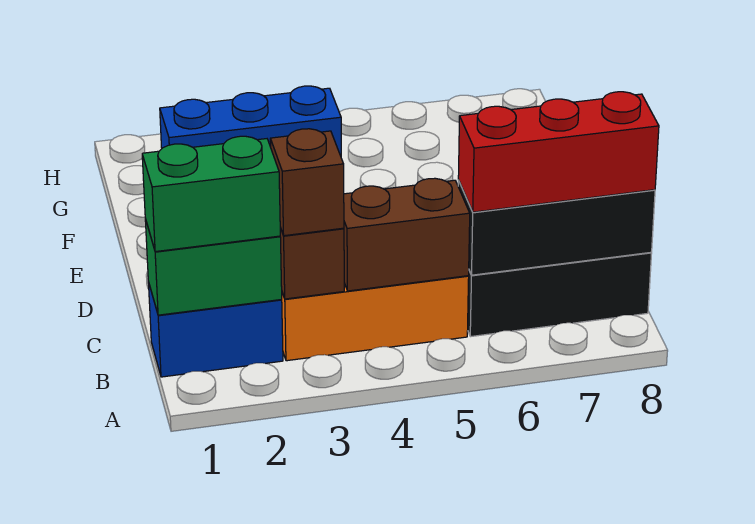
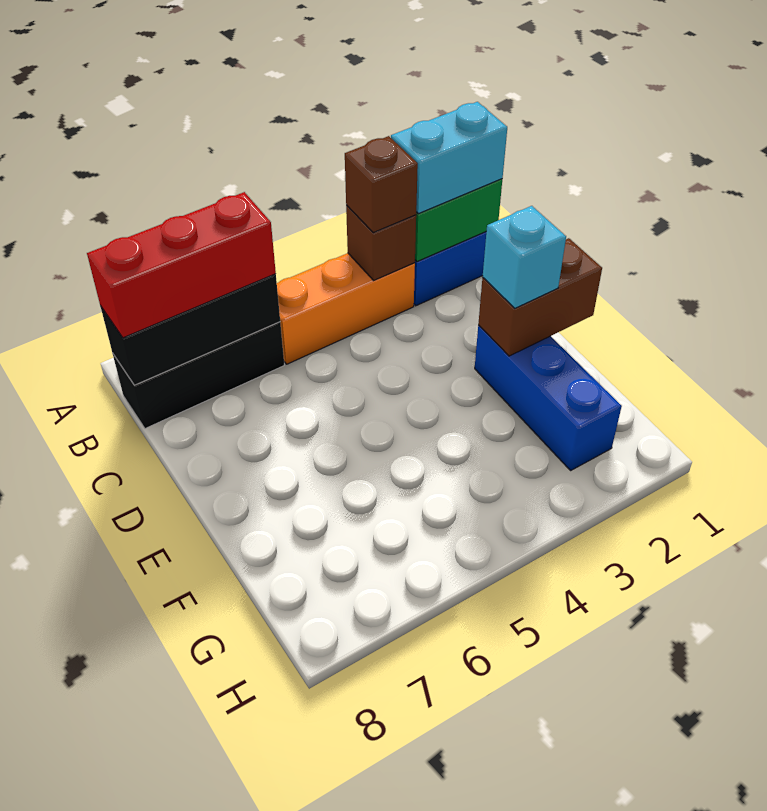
green brick B1:B2 level 3 -> cyan brick B1:B2 level 3
brown brick B4:B5 level 2 -> brown brick E1:E2 level 2
none -> cyan brick E2 level 3
blue brick G2:G4 level 1 -> blue brick E2:G2 level 1

